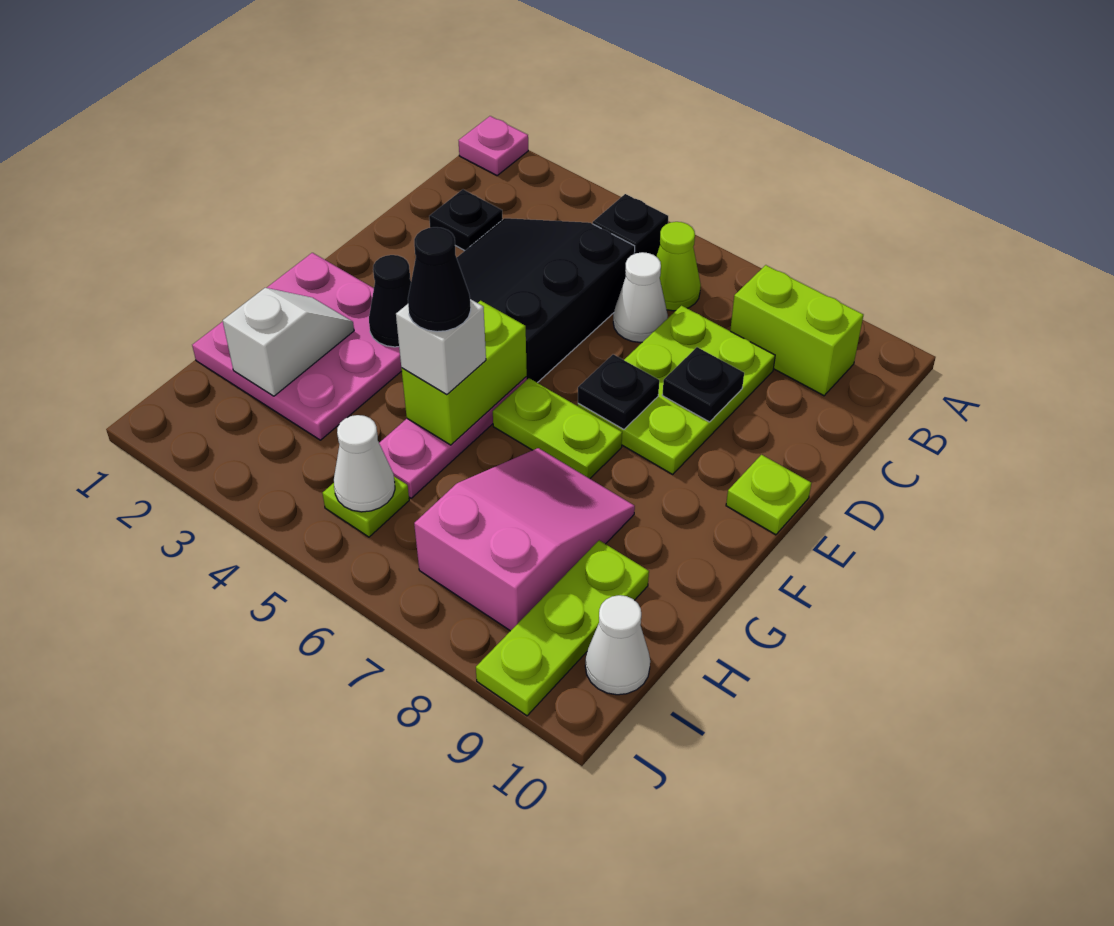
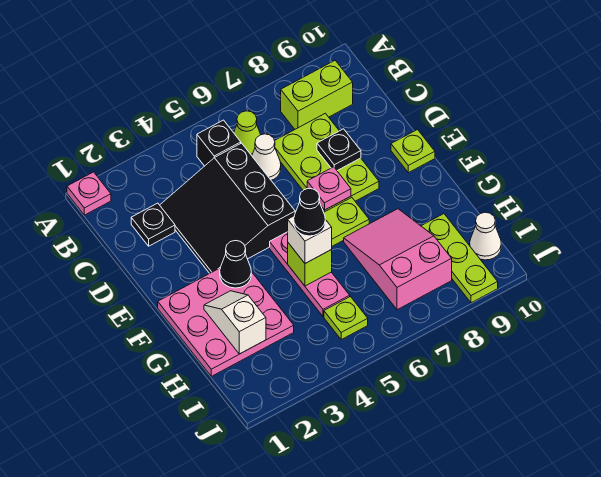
black plate E7 level 2 -> pink plate E7 level 2
lime brick F5:G5 level 2 -> lime brick G5 level 2
white cone I5 level 2 -> none

